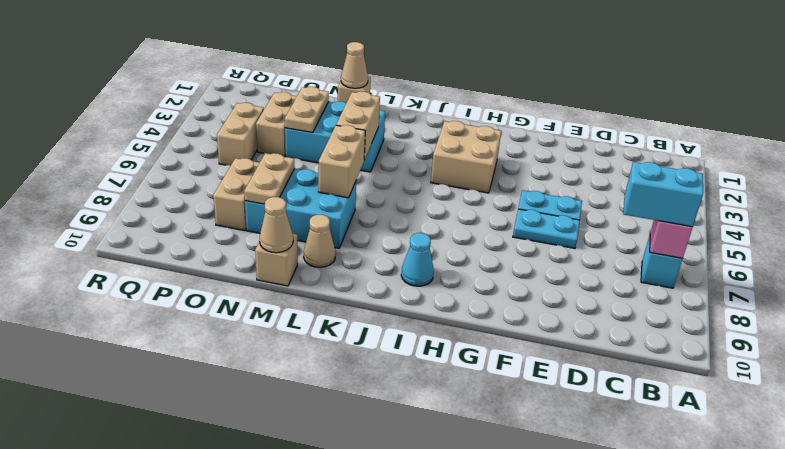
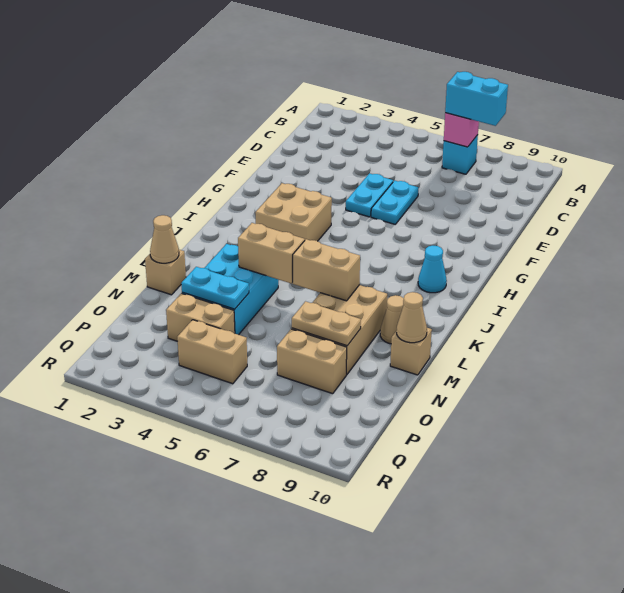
cyan brick B7:C7 level 3 -> cyan brick B7:B8 level 3
cyan brick L7:N8 level 1 -> tan brick L7:N8 level 1
tan plate N3:N4 level 2 -> cyan plate N3:N4 level 2

